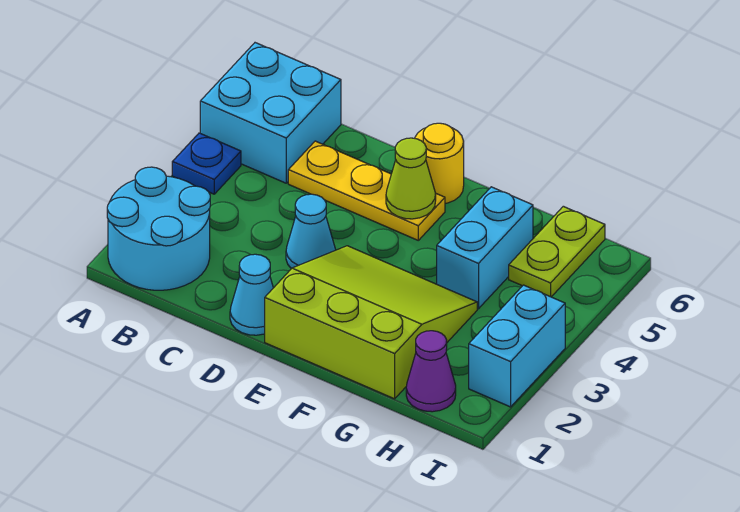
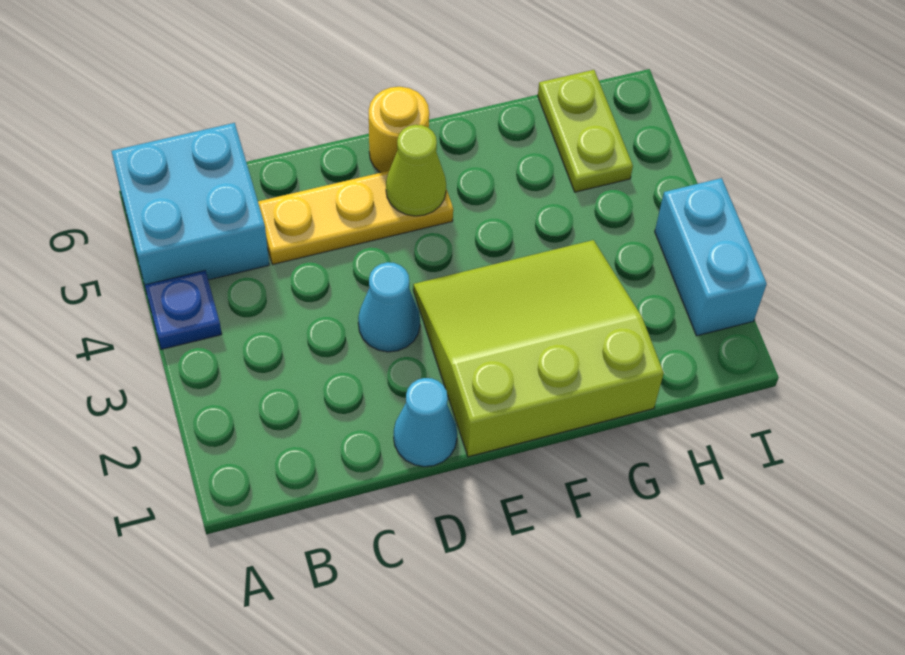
cyan round brick A1:B2 level 1 -> none
cyan brick G4:G5 level 1 -> none
purple cone H1 level 1 -> none

